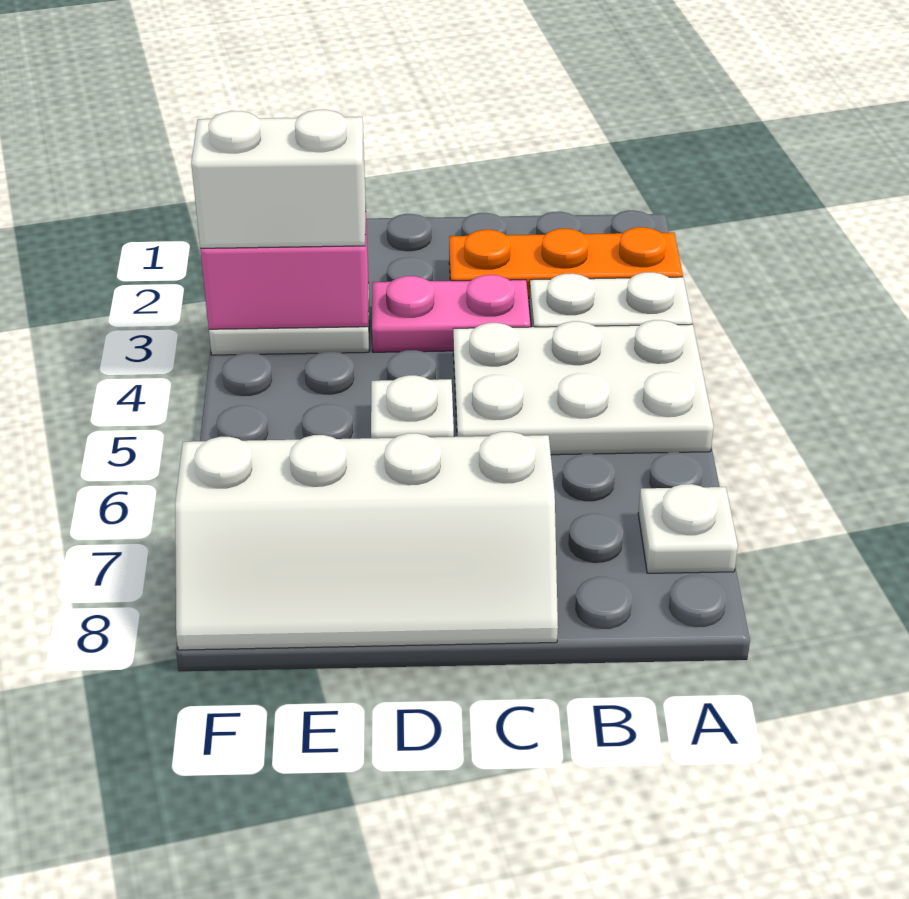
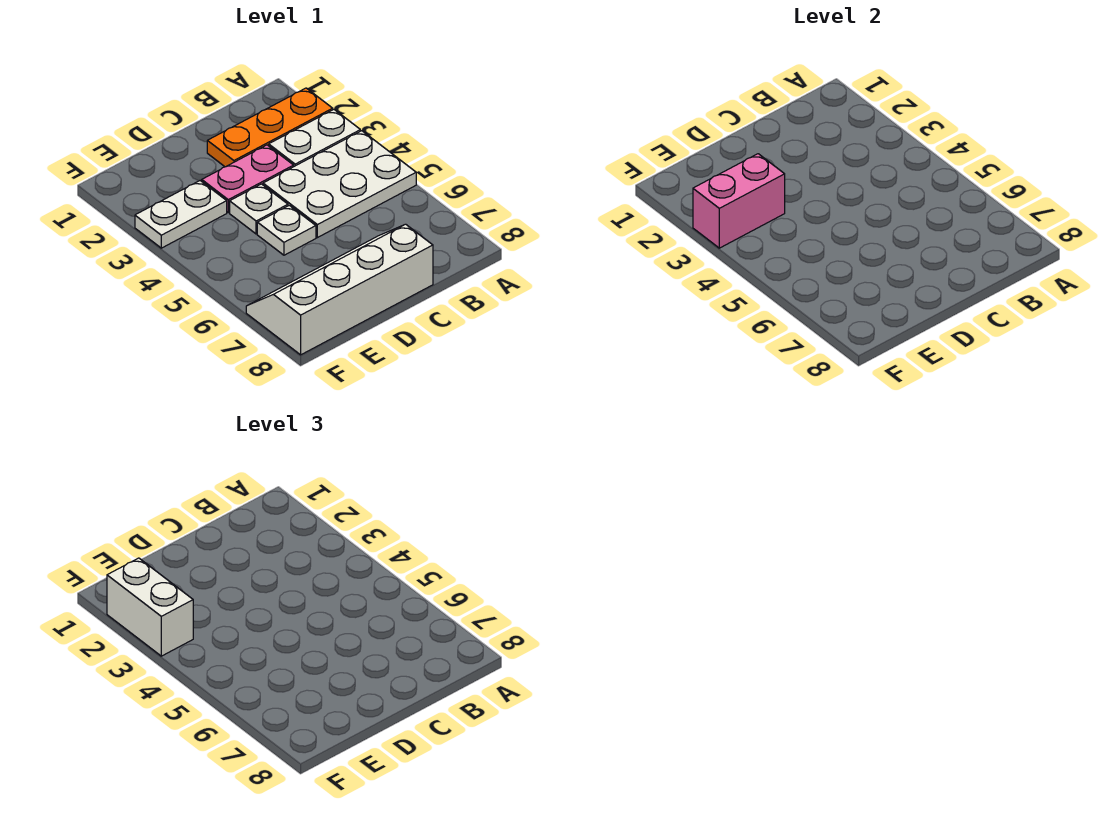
white plate A7 level 1 -> white plate D4 level 1
white slope C7:F8 level 1 top 7 -> white slope C7:F8 level 1 top 8
white brick E3:F3 level 3 -> white brick F2:F3 level 3

